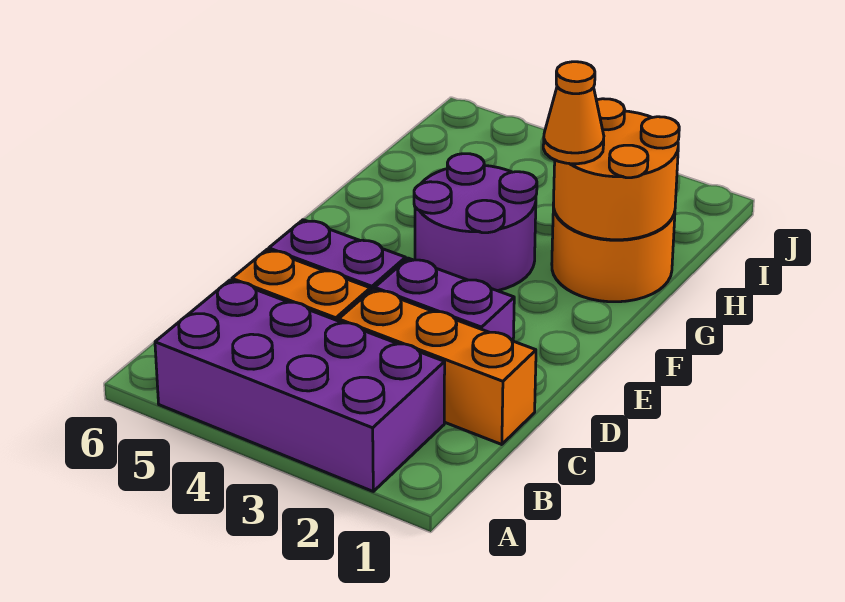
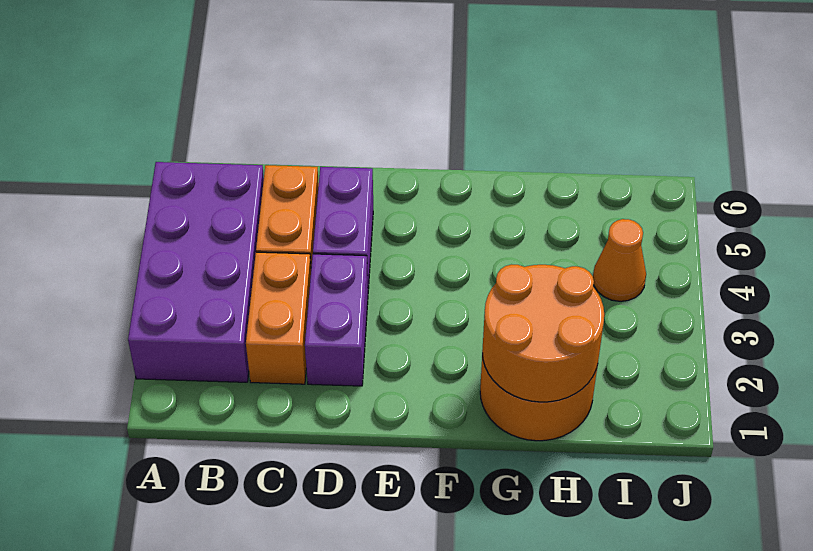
orange brick C1:C3 level 1 -> orange brick C2:C3 level 1
purple round brick F3:G4 level 1 -> none
orange cone G2 level 3 -> orange cone I4 level 1

